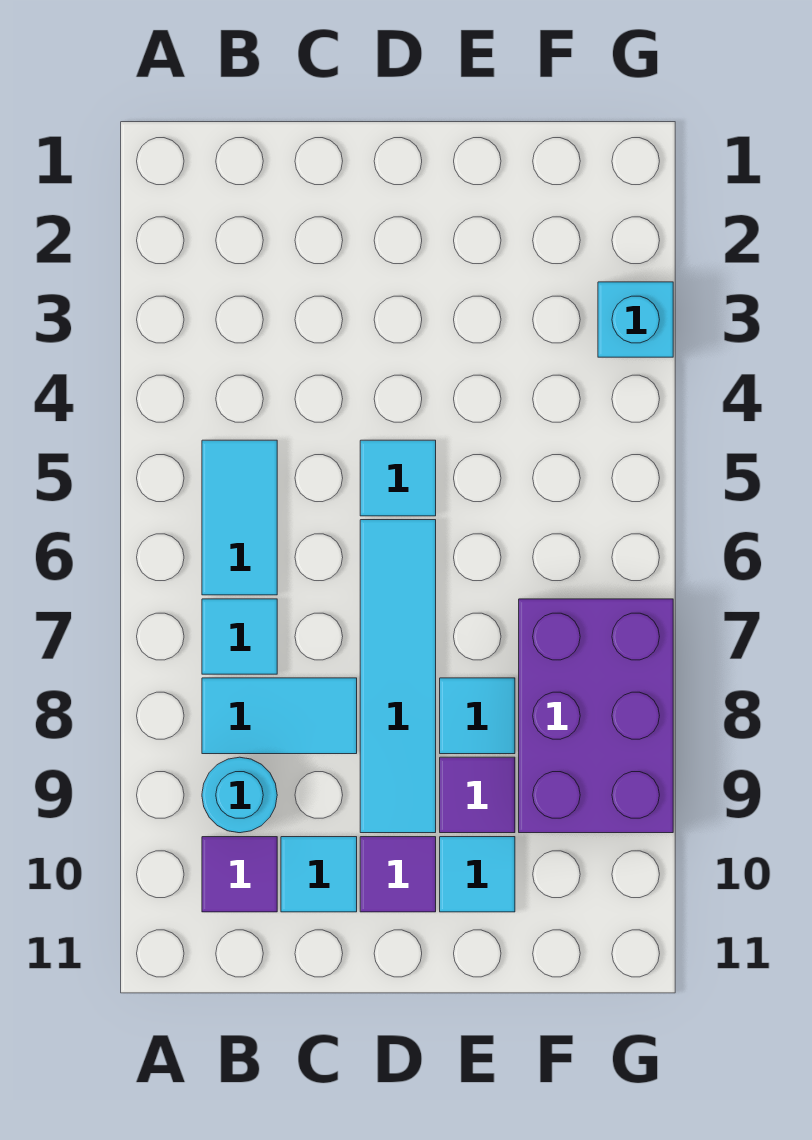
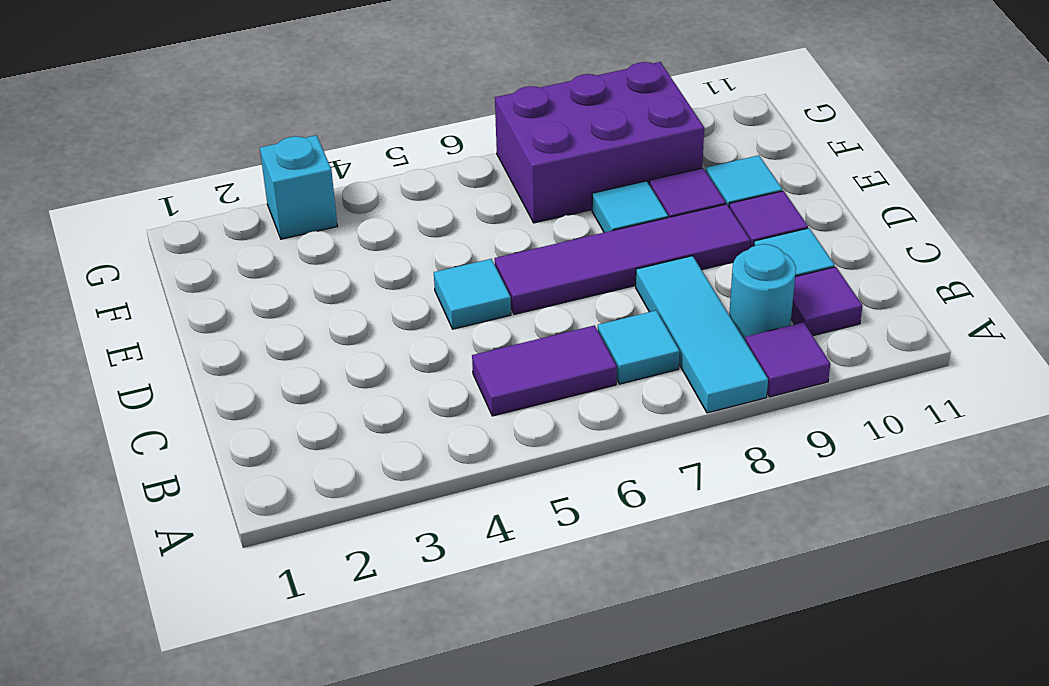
none -> purple tile A9 level 1
cyan tile B5:B6 level 1 -> purple tile B5:B6 level 1
cyan tile B8:C8 level 1 -> cyan tile A8:C8 level 1
cyan tile D6:D9 level 1 -> purple tile D6:D9 level 1

